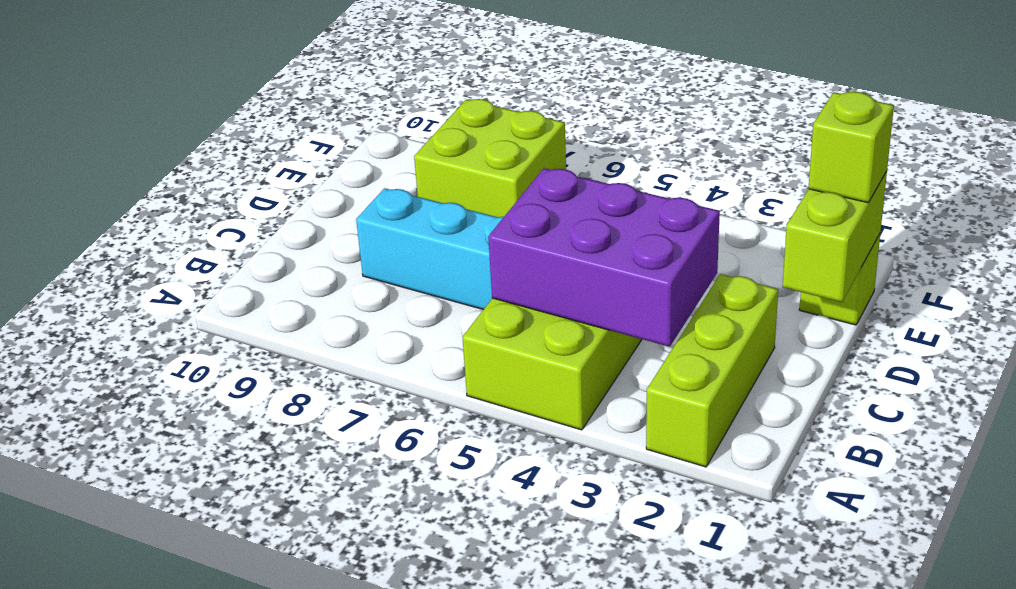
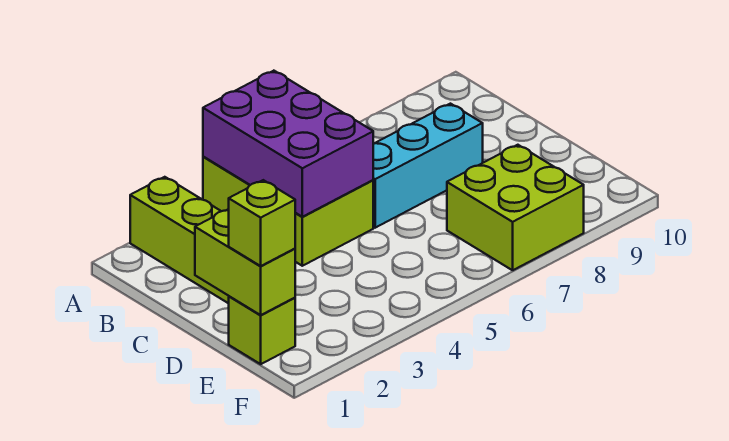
purple brick B3:C5 level 2 -> purple brick A4:C5 level 2

